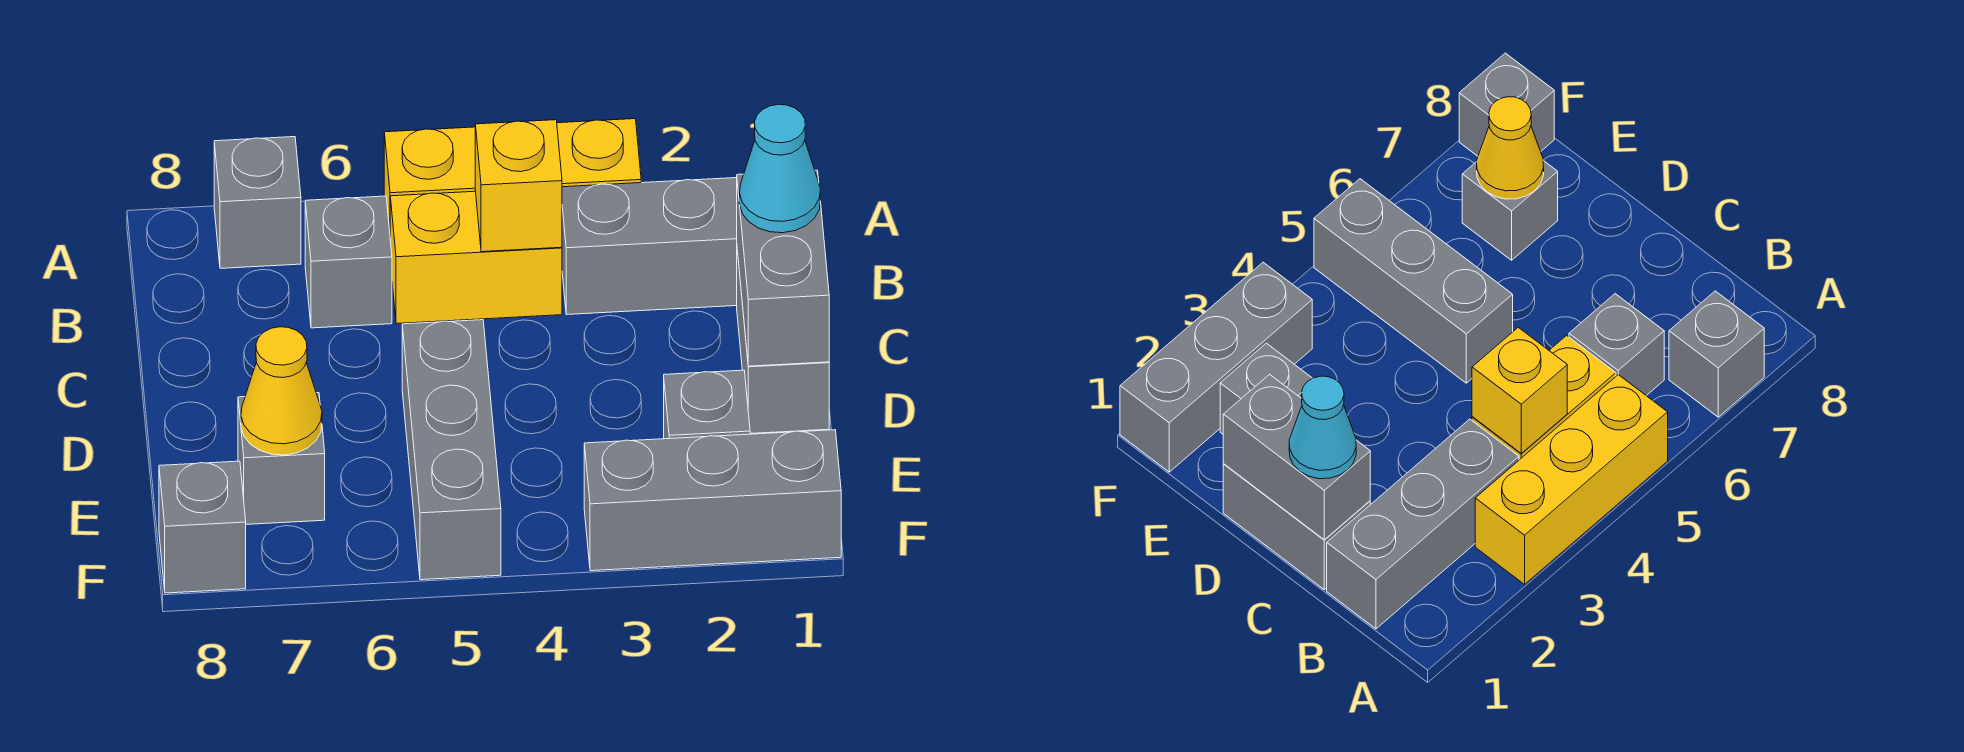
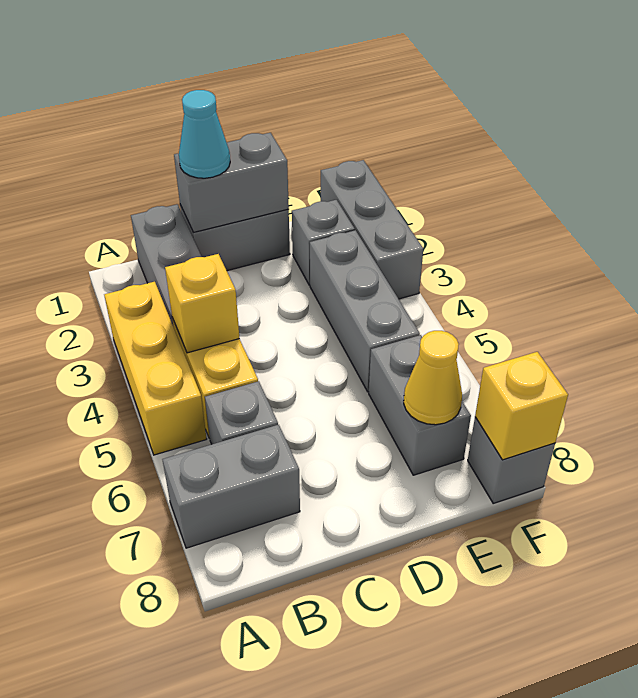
grey brick A7 level 1 -> grey brick A7:B7 level 1
grey brick D5:F5 level 1 -> grey brick E3:E5 level 1
grey brick E7 level 1 -> grey brick E6:E7 level 1
none -> yellow brick F8 level 2

